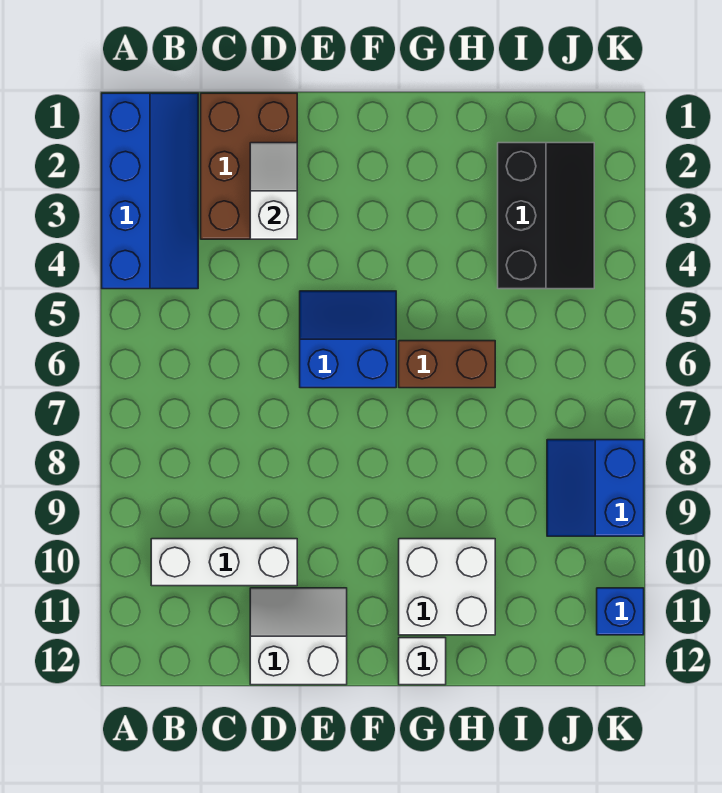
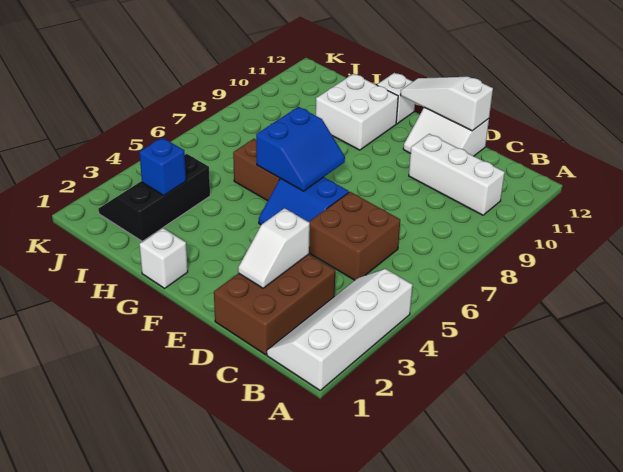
blue slope A1:B4 level 1 top A -> white slope A1:B4 level 1 top A
none -> brown brick C5:D6 level 1
none -> white slope D12:F12 level 2 top D
none -> white brick G1 level 1
blue slope J8:K9 level 1 top K -> blue slope F6:G7 level 2 top G
blue brick K11 level 1 -> blue brick I3 level 2

